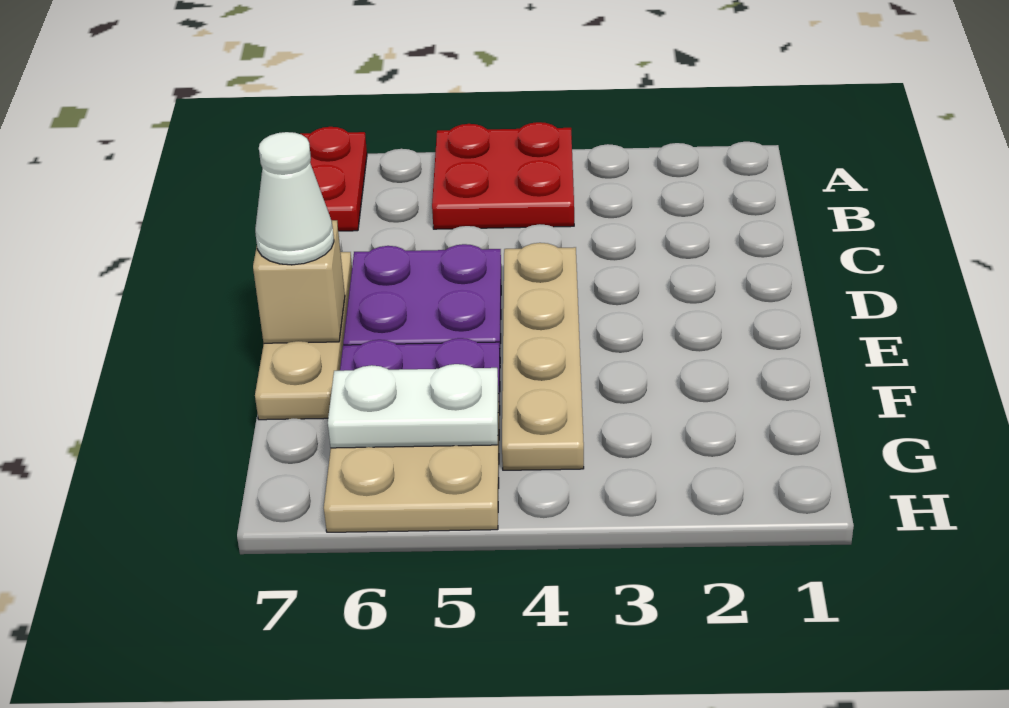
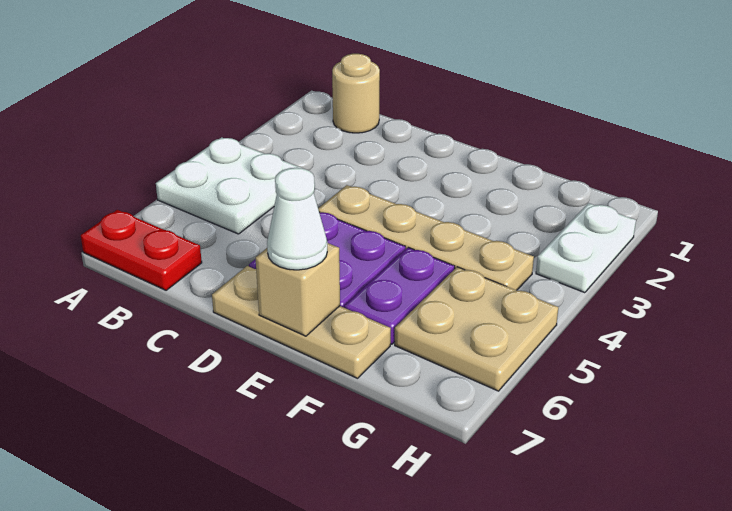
red plate A4:B5 level 1 -> white plate A4:B5 level 1
none -> tan round brick B1 level 1
white plate G5:G6 level 2 -> white plate H2:H3 level 1

